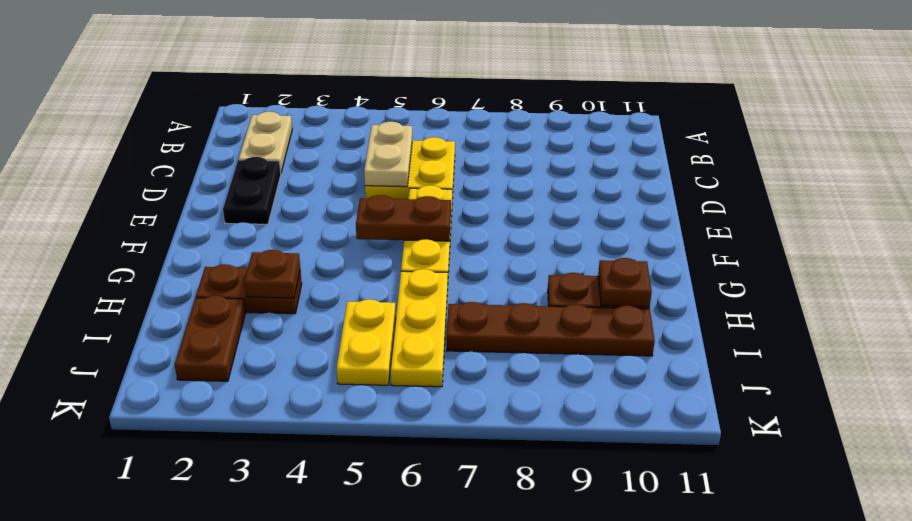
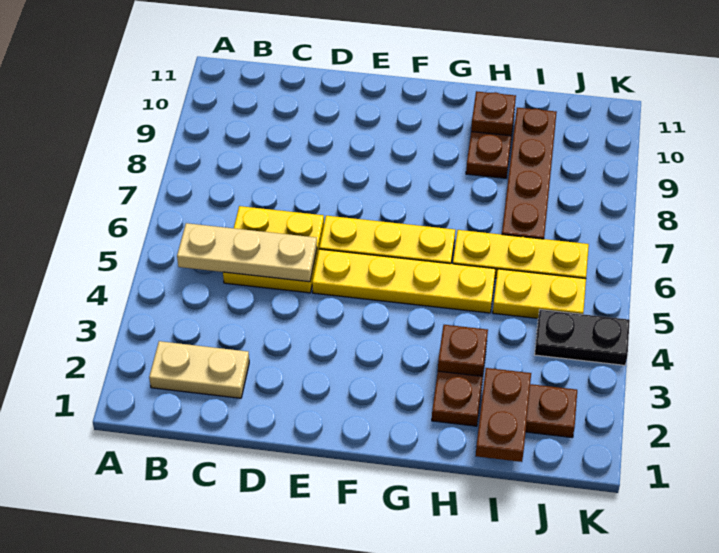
tan plate C5:D5 level 2 -> tan plate B5:D5 level 2
black plate D2:E2 level 1 -> black plate J4:K4 level 1
none -> yellow plate E5:H5 level 1
brown plate F5:F6 level 2 -> brown plate I1:I2 level 2

